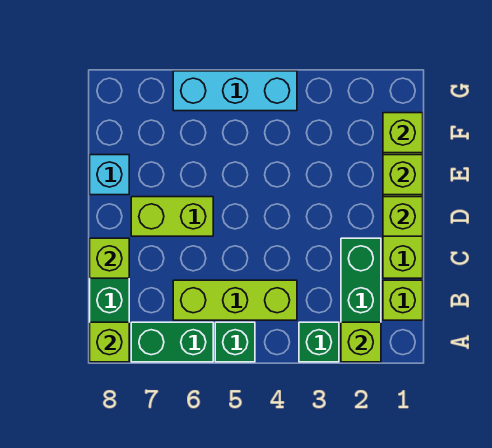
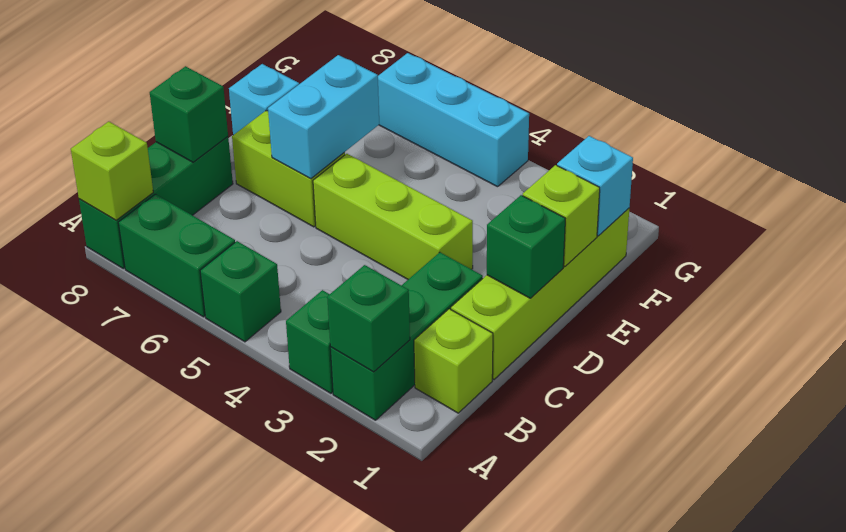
lime brick A2 level 2 -> green brick A2 level 2
lime brick B4:B6 level 1 -> lime brick D3:D5 level 1
lime brick C8 level 2 -> green brick C8 level 2
lime brick D1 level 2 -> green brick D1 level 2
none -> cyan brick D6:E6 level 2
lime brick F1 level 2 -> cyan brick F1 level 2

